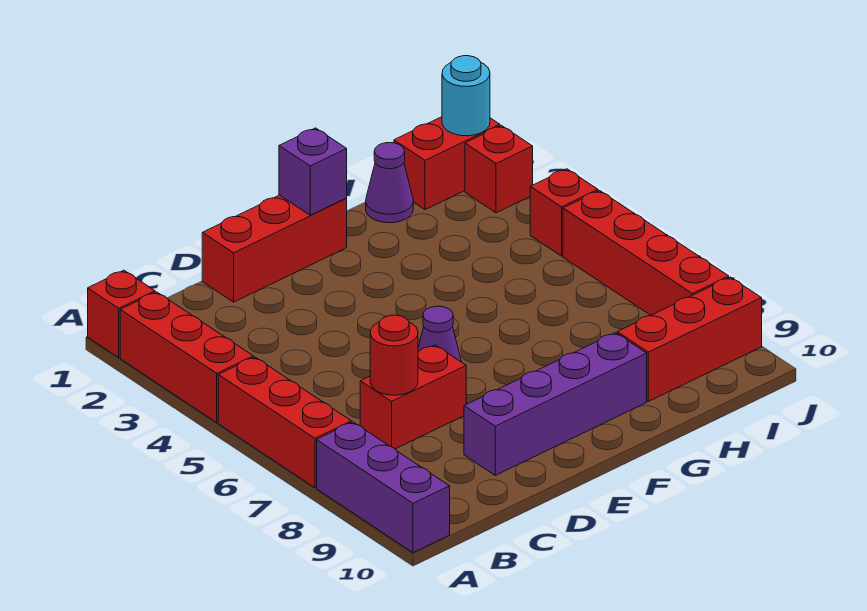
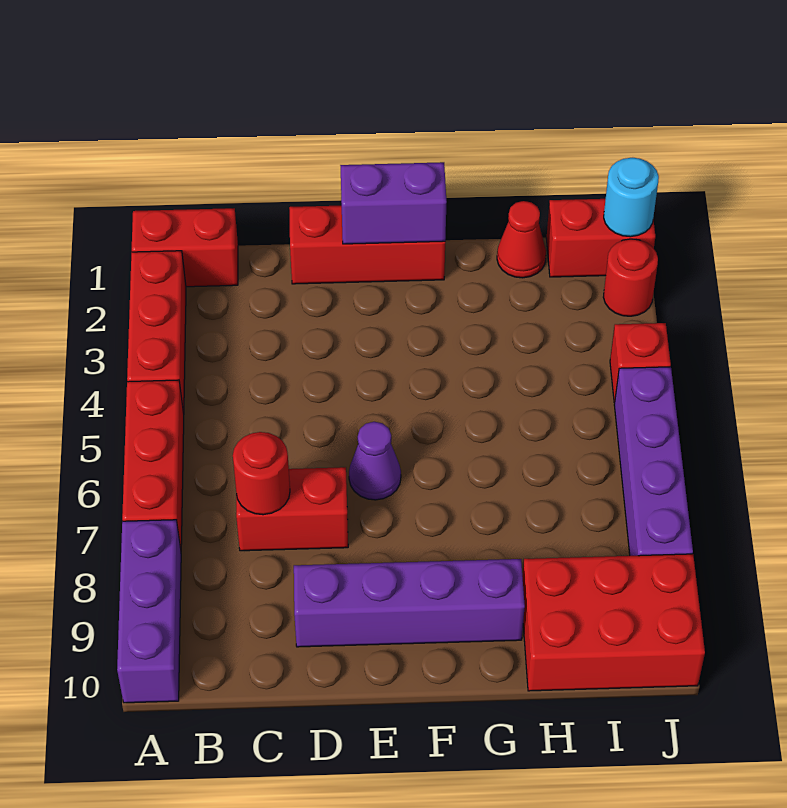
red brick A1 level 1 -> red brick A1:B1 level 1
purple brick F1 level 2 -> purple brick E1:F1 level 2
purple cone H1 level 1 -> red cone H1 level 1
red brick H9:J9 level 1 -> red brick H9:J10 level 1
red brick J2 level 1 -> red round brick J2 level 1
red brick J5:J8 level 1 -> purple brick J5:J8 level 1

